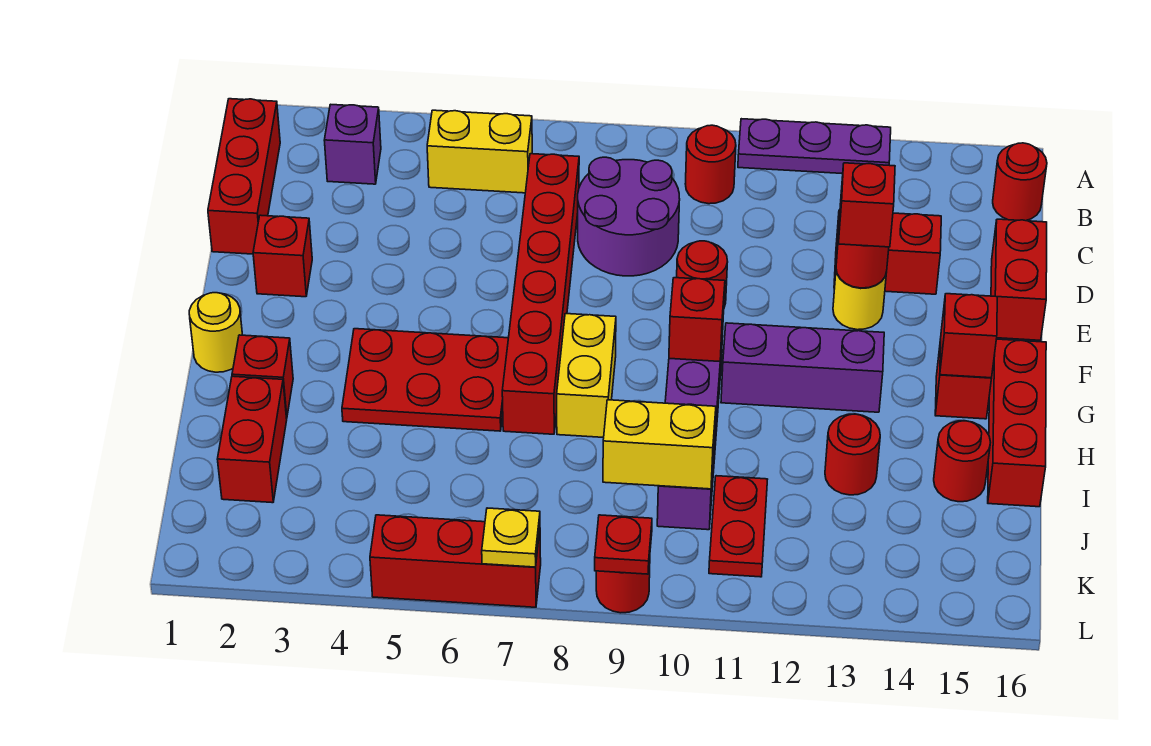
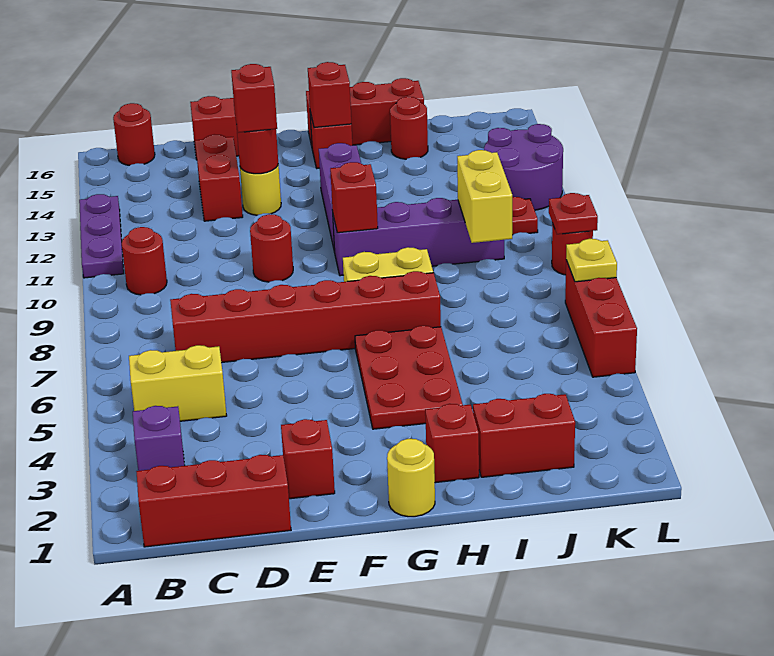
yellow brick B5:B6 level 1 -> yellow brick B5:C5 level 1
purple round brick C8:D9 level 1 -> purple round brick K12:L13 level 1
red round brick I13 level 1 -> none

